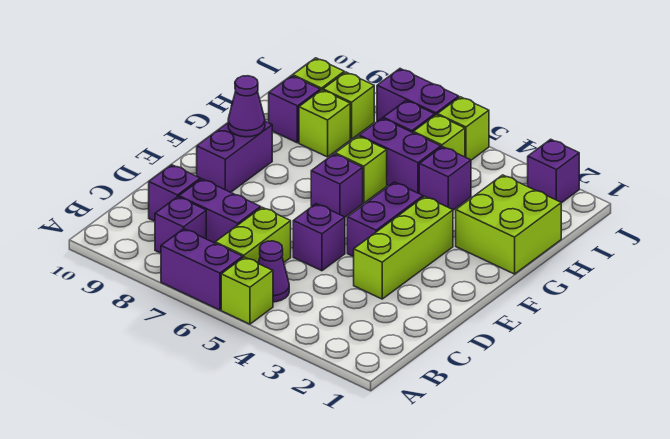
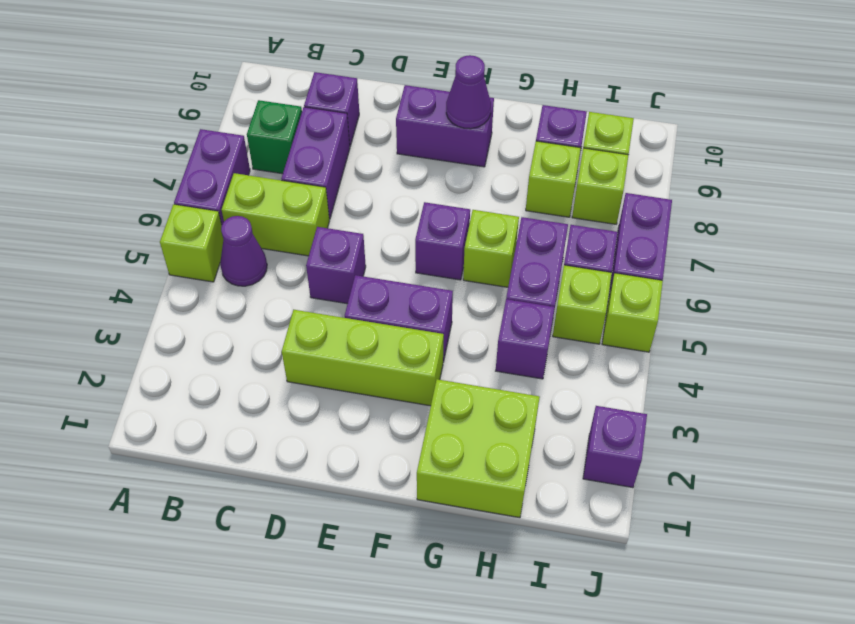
purple brick B8 level 1 -> green brick B8 level 1

